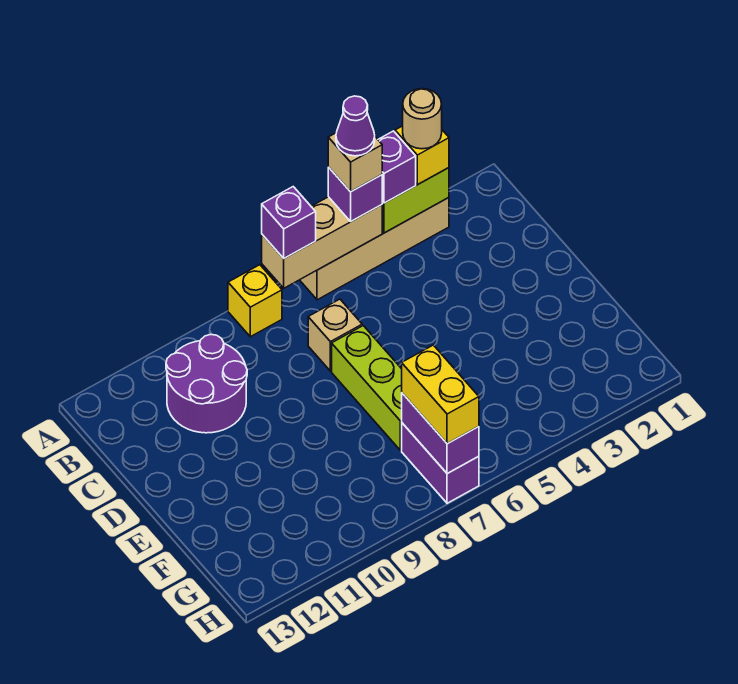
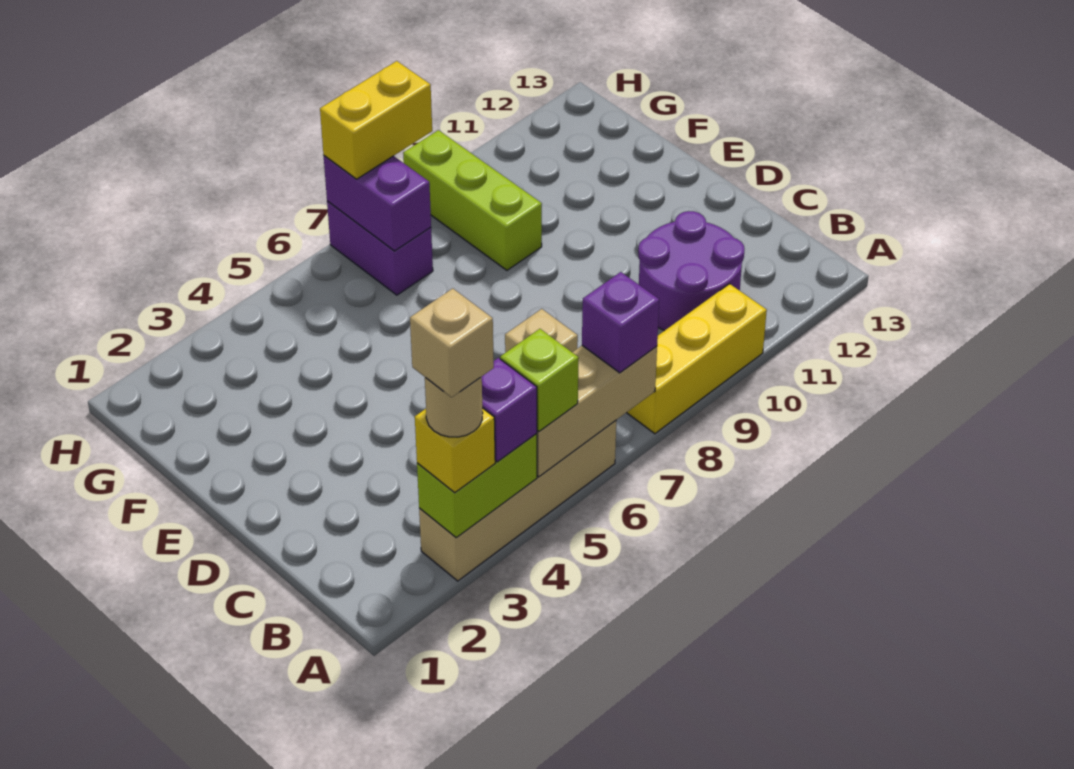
purple brick A5 level 3 -> lime brick A5 level 3
tan brick A5 level 4 -> tan brick A3 level 5
purple cone A5 level 5 -> none
yellow brick A8 level 1 -> yellow brick A8:A10 level 1
lime brick D7:F7 level 1 -> lime brick F9:H9 level 1
yellow brick G7:H7 level 3 -> yellow brick H7:H8 level 3

